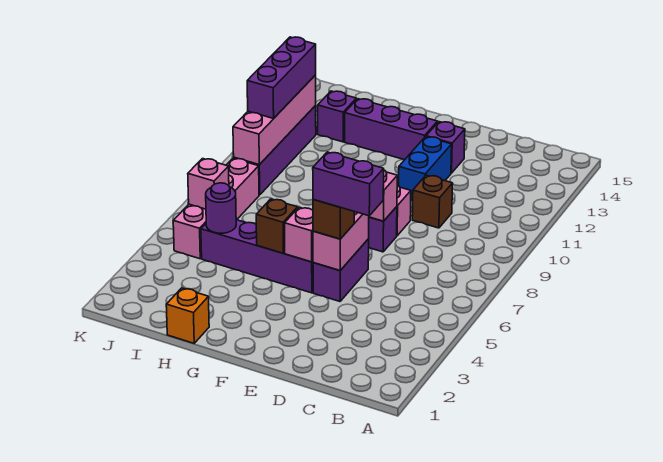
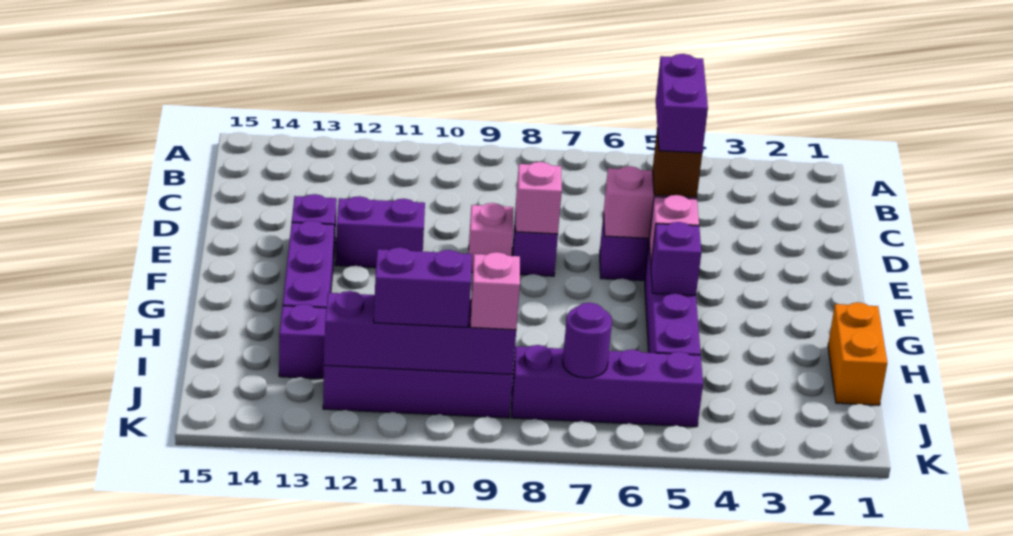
brown brick D10 level 1 -> none
blue brick E11:E12 level 1 -> purple brick E11:E12 level 1
brown brick G5 level 2 -> purple brick G5 level 2
orange brick H1 level 1 -> orange brick H1:I1 level 1
purple round brick I5 level 2 -> purple round brick J7 level 2
pink brick J5:J8 level 1 -> purple brick J5:J8 level 1
pink brick J6 level 2 -> pink brick J9 level 3
pink brick J9:J12 level 2 -> purple brick J9:J12 level 2
purple brick J10:J12 level 3 -> purple brick J10:J11 level 3

